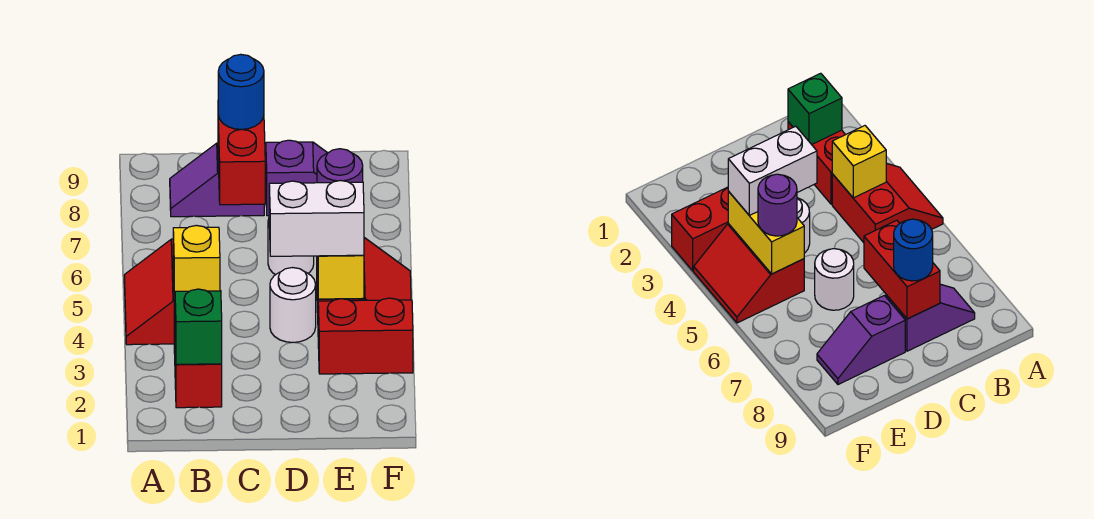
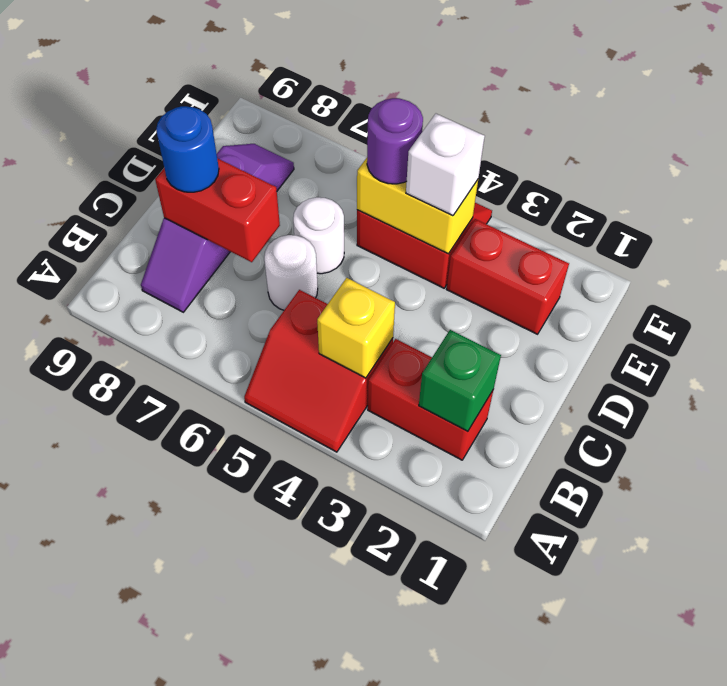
white round brick D4 level 1 -> white round brick C6 level 1
white brick D4:E4 level 3 -> white brick E4 level 3
red brick E3:F3 level 1 -> red brick E2:E3 level 1

